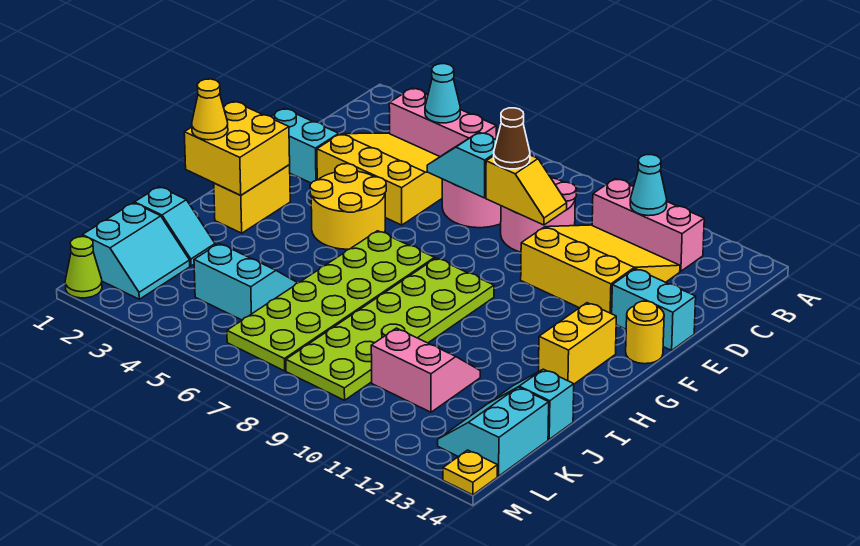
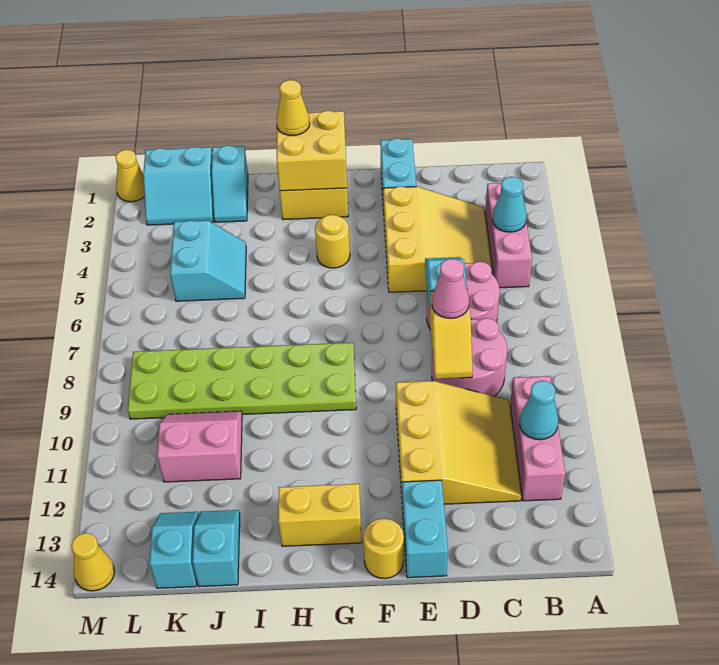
brown cone D8 level 3 -> pink cone D8 level 3
yellow round brick F4:G5 level 1 -> yellow round brick G4 level 1
lime plate G6:L7 level 1 -> none
pink slope J10:K11 level 1 top K -> pink slope J10:K11 level 1 top 11
cyan slope K13:L14 level 1 top 14 -> cyan slope K13:K14 level 1 top 14
lime cone M1 level 1 -> yellow cone M1 level 1
yellow plate M14 level 1 -> yellow cone M14 level 1

